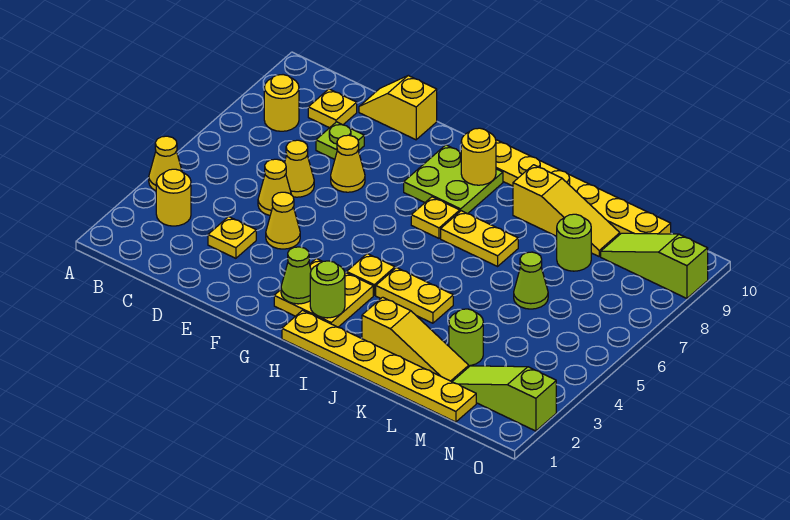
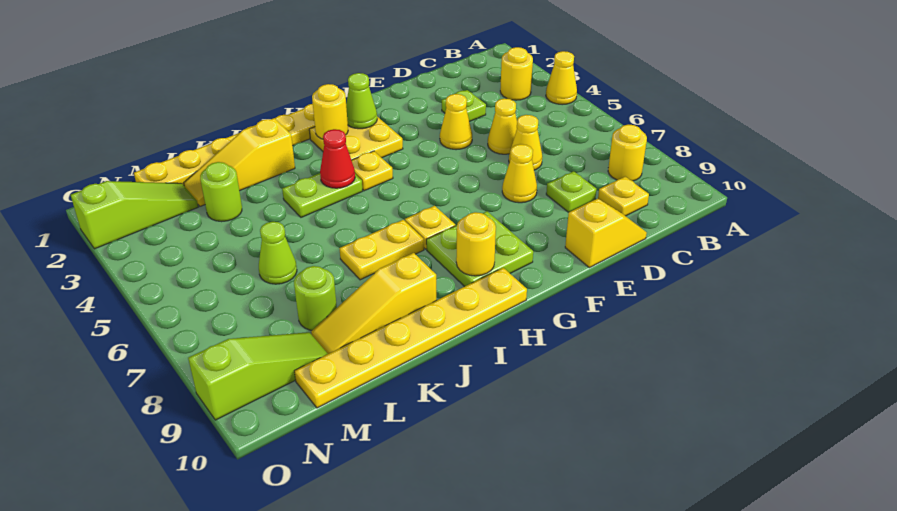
yellow plate D3 level 1 -> lime plate D3 level 1
lime round brick H2 level 2 -> yellow round brick H2 level 2
yellow plate I4:J4 level 1 -> lime plate I4:J4 level 1
none -> red cone I4 level 2

